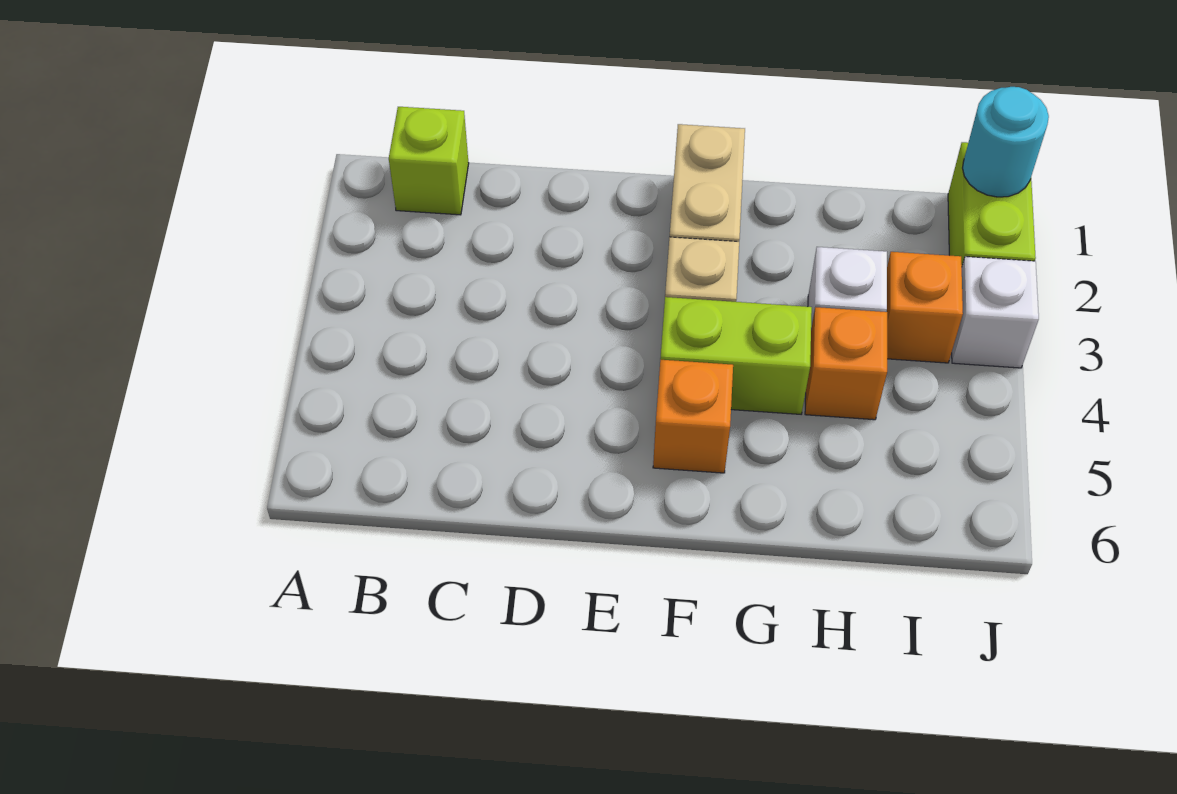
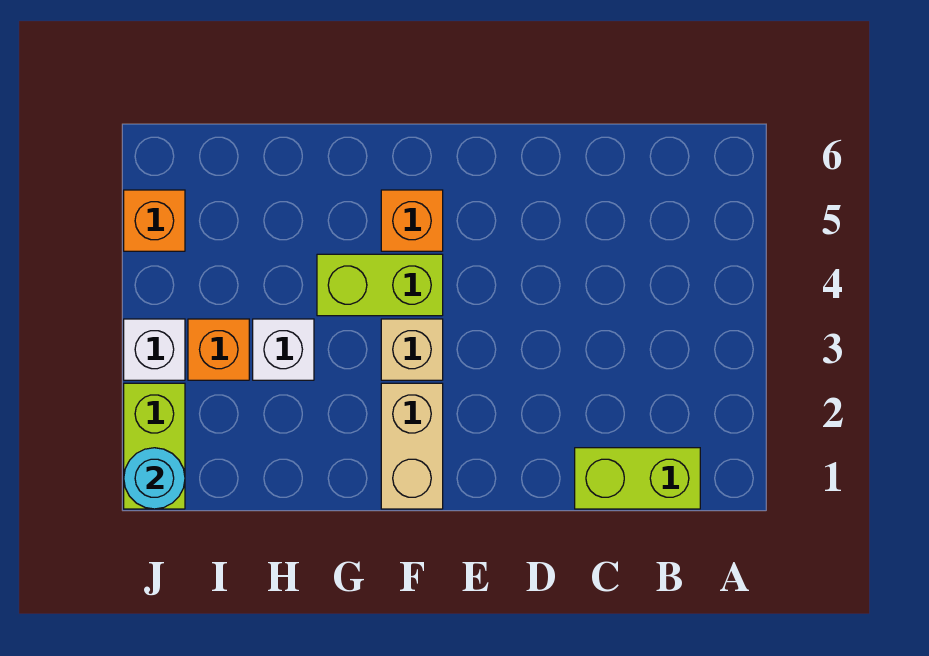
lime brick B1 level 1 -> lime brick B1:C1 level 1
orange brick H4 level 1 -> orange brick J5 level 1

